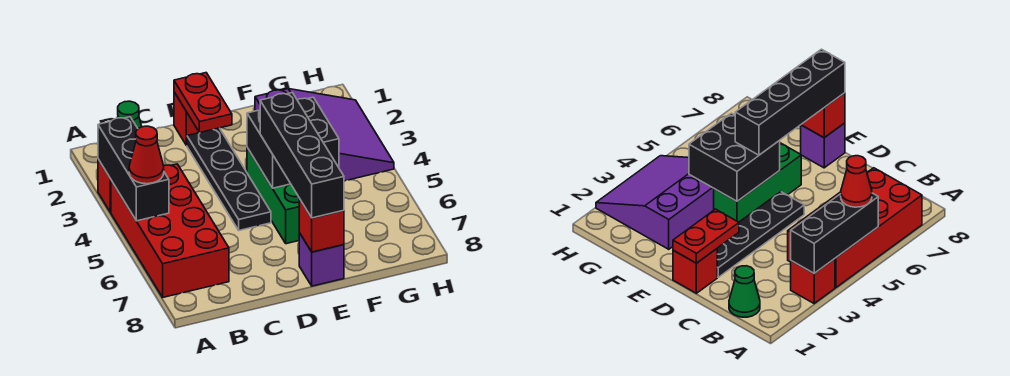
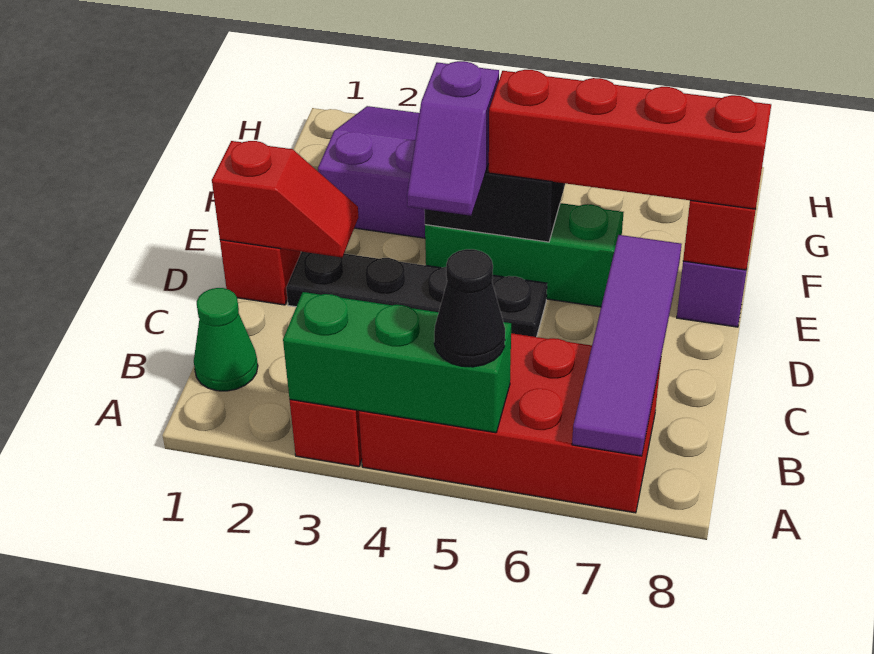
black brick A3:A5 level 2 -> green brick A3:A5 level 2
red cone A5 level 3 -> black cone A5 level 3
none -> purple tile A7:D7 level 2
red plate D1:D2 level 2 -> red slope D1:D2 level 2 top 1
none -> purple slope D4:E4 level 3 top E
black brick E5:E8 level 3 -> red brick E5:E8 level 3

